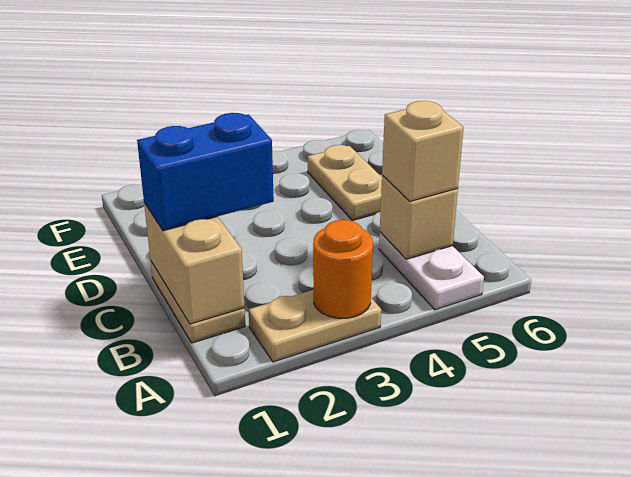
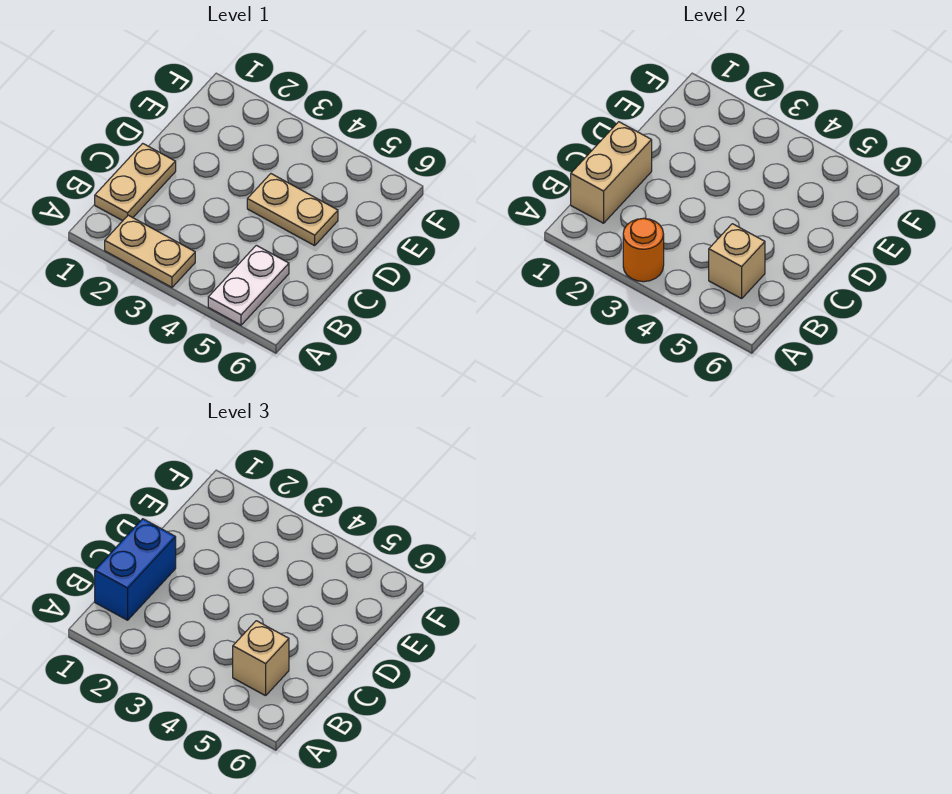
blue brick C1:C2 level 3 -> blue brick B1:C1 level 3
tan plate D5:E5 level 1 -> tan plate D4:D5 level 1

